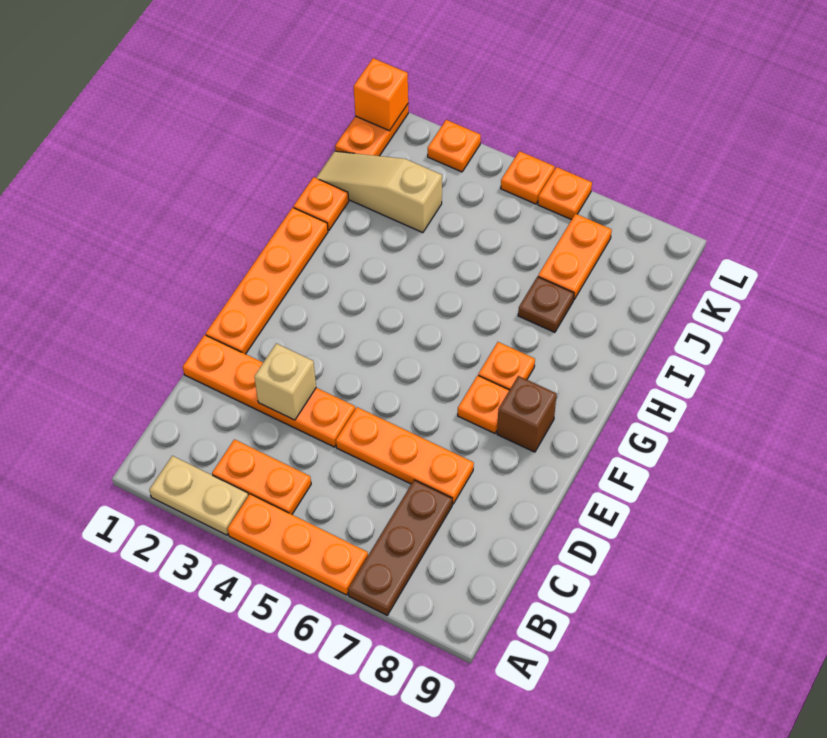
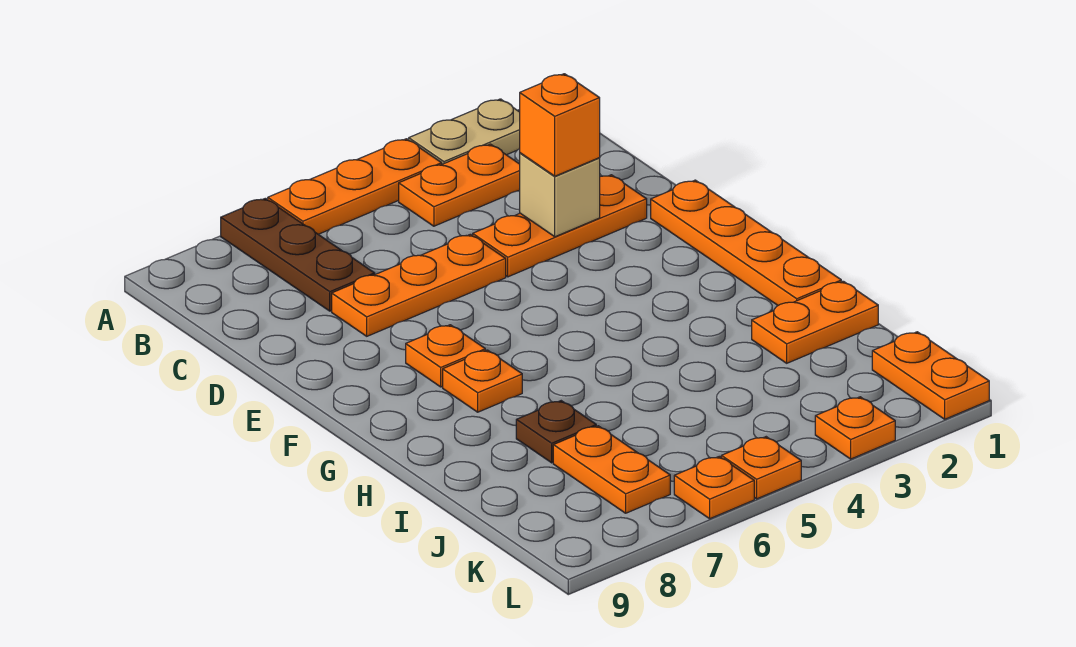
orange plate D1:D4 level 1 -> orange plate D2:D4 level 1
brown brick F8 level 1 -> none
orange plate I1 level 1 -> orange plate I1:I2 level 1
tan slope J1:J3 level 1 top 3 -> none
orange brick L1 level 2 -> orange brick D3 level 3

